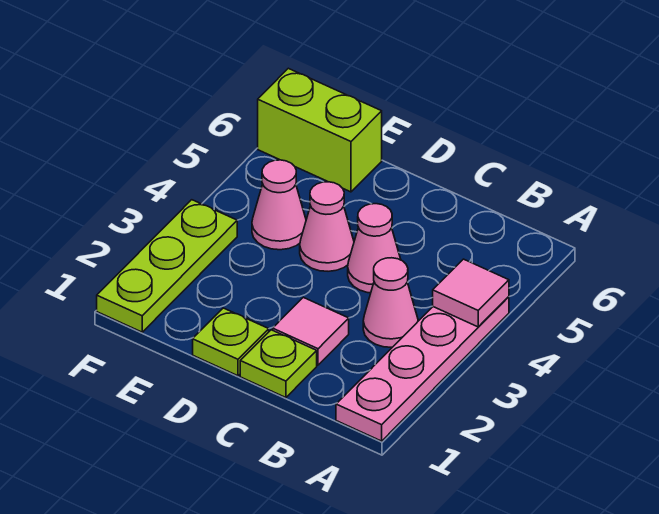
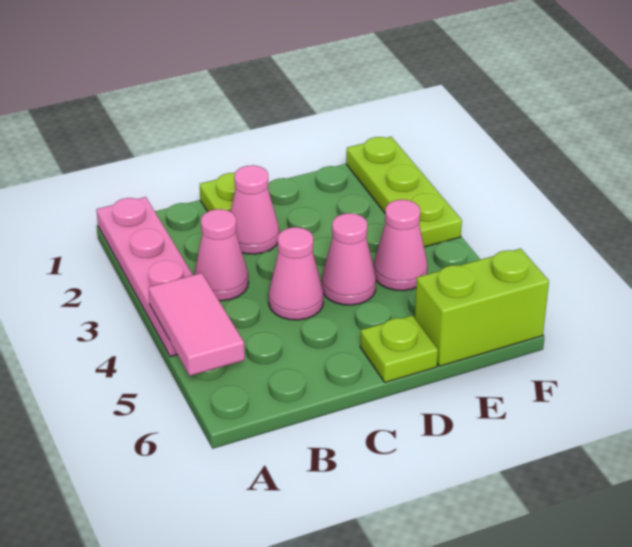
pink tile A4 level 2 -> pink tile A4:A5 level 2
pink tile C2 level 1 -> pink cone C2 level 1
lime plate D1 level 1 -> lime plate D6 level 1

